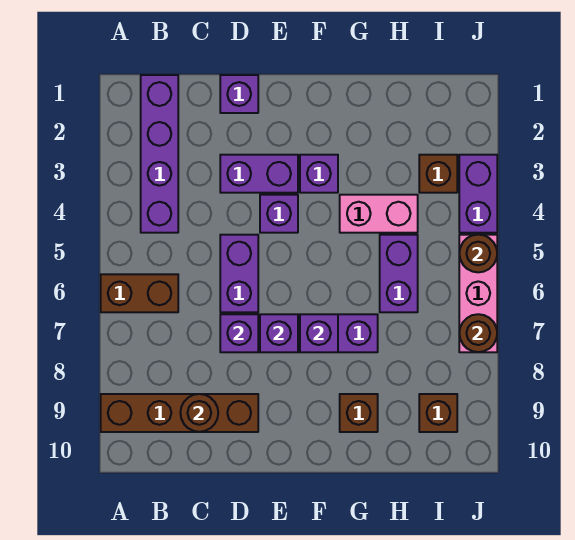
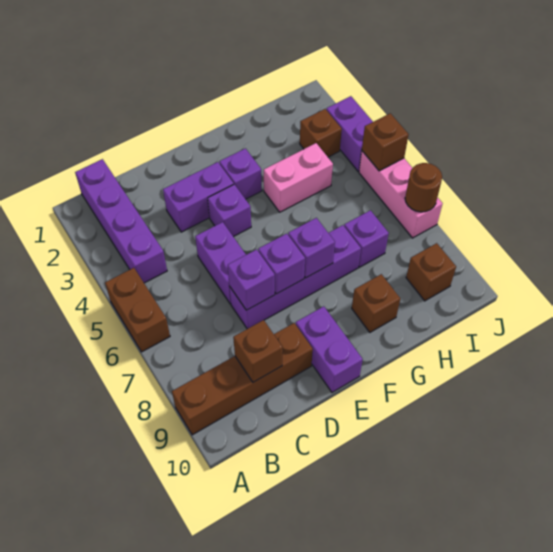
brown brick A6:B6 level 1 -> brown brick A5:A6 level 1
brown round brick C9 level 2 -> brown brick C9 level 2
purple brick D1 level 1 -> purple brick H7 level 1
purple brick H5:H6 level 1 -> purple brick E9:E10 level 1
brown round brick J5 level 2 -> brown brick J5 level 2

